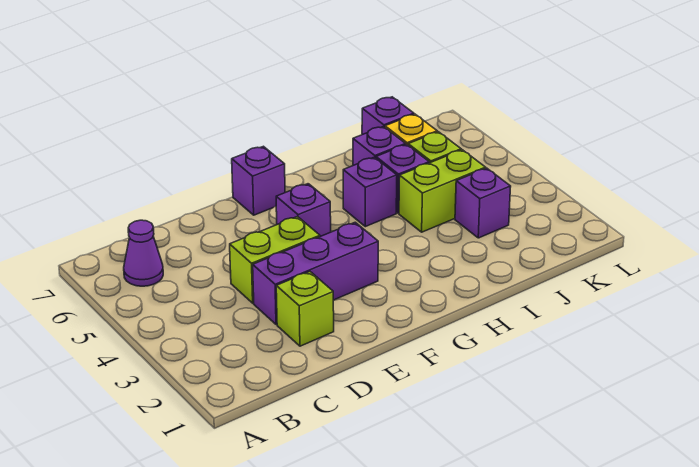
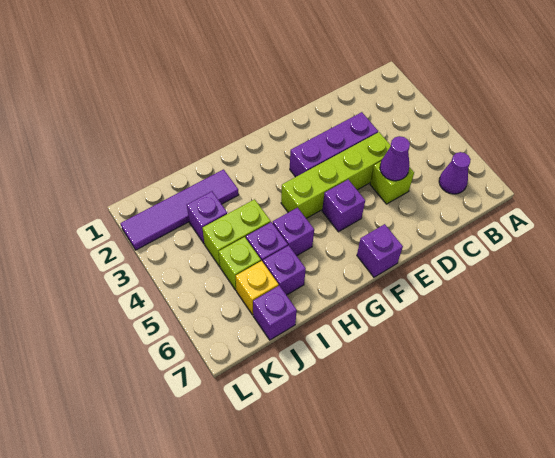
lime brick D2 level 1 -> lime brick D5 level 1
lime brick D4:E4 level 1 -> lime brick D4:G4 level 1
none -> purple cone D5 level 2
none -> purple tile I2:L2 level 1

